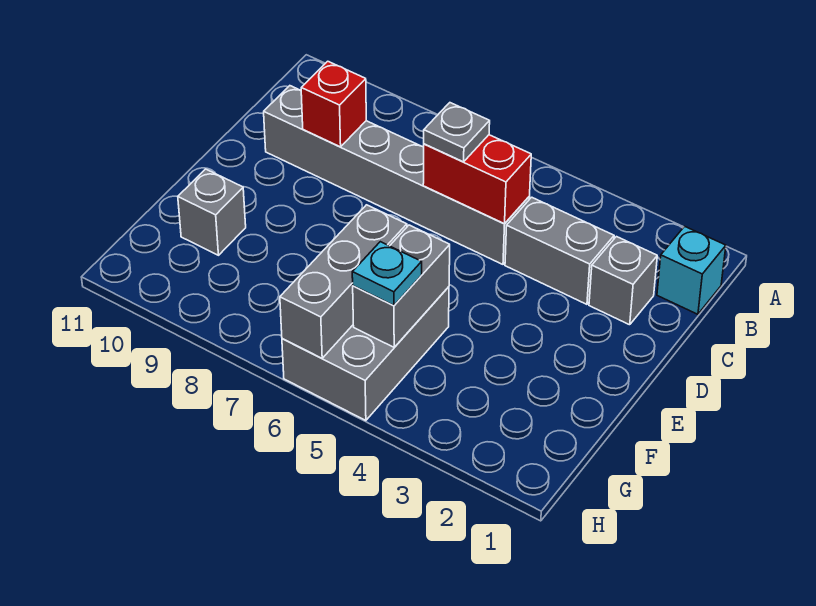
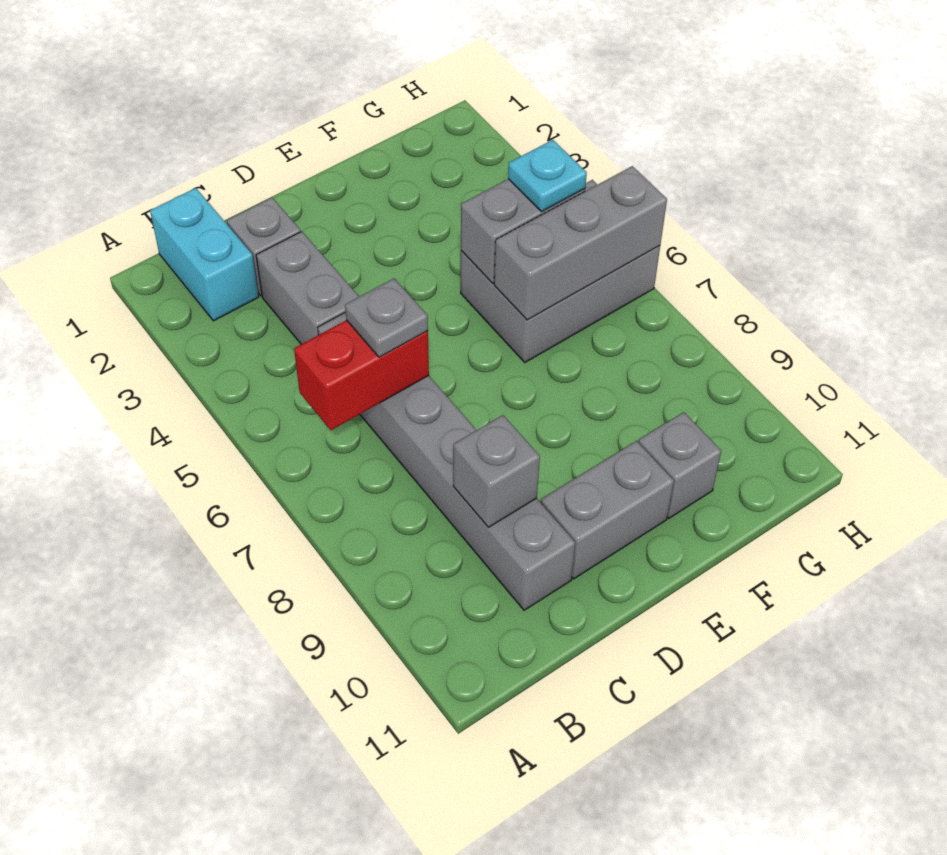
cyan brick B1 level 1 -> cyan brick B1:B2 level 1
red brick C5:C6 level 2 -> red brick B6:C6 level 2
red brick C9 level 2 -> grey brick C9 level 2
none -> grey brick D10:E10 level 1

